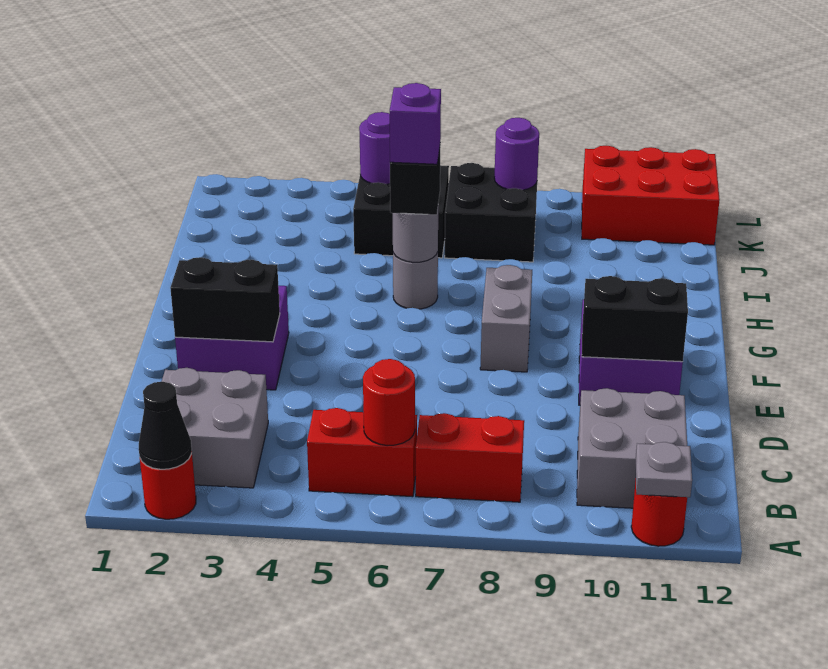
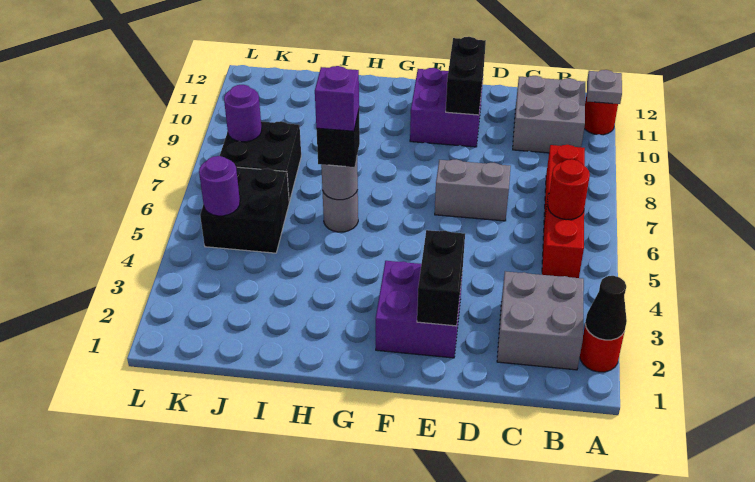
grey brick F8:G8 level 1 -> grey brick D7:E7 level 1
red brick K10:L12 level 1 -> none

